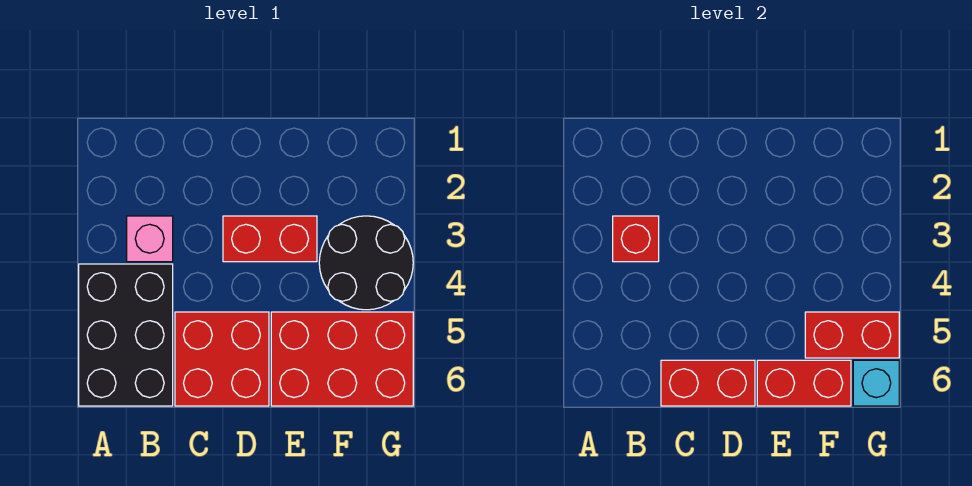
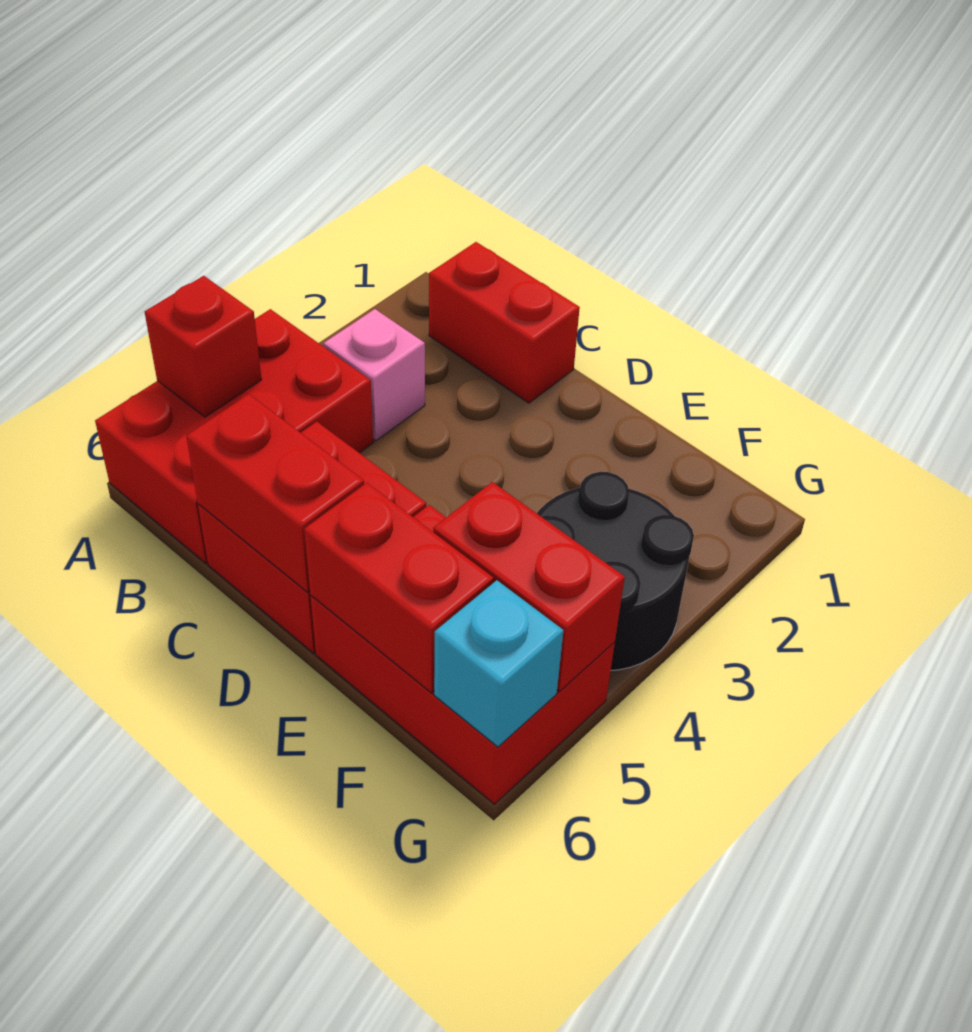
black brick A4:B6 level 1 -> red brick A4:B6 level 1
red brick B3 level 2 -> red brick A5 level 2
red brick D3:E3 level 1 -> red brick B1:C1 level 1

